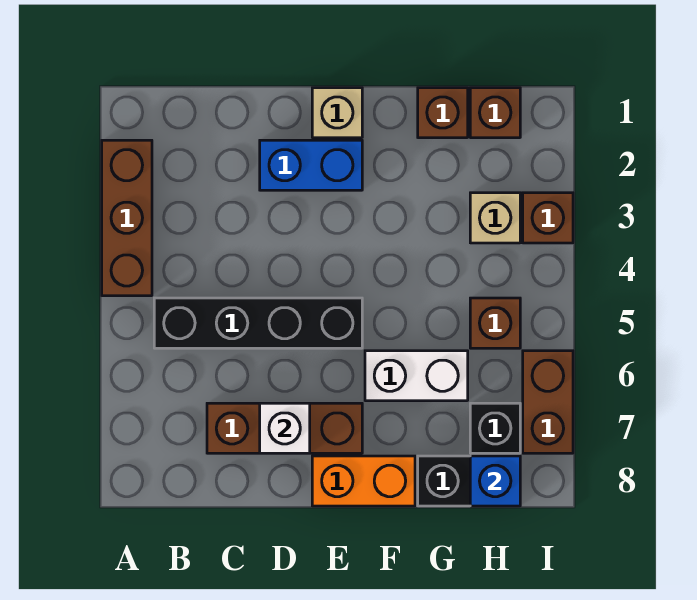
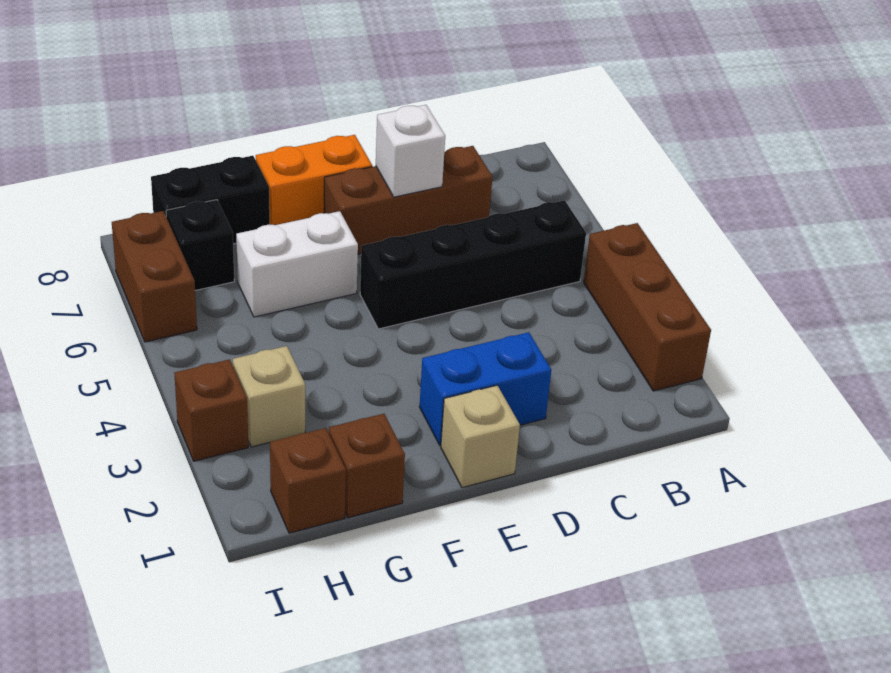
brown brick H5 level 1 -> none
blue brick H8 level 2 -> none

